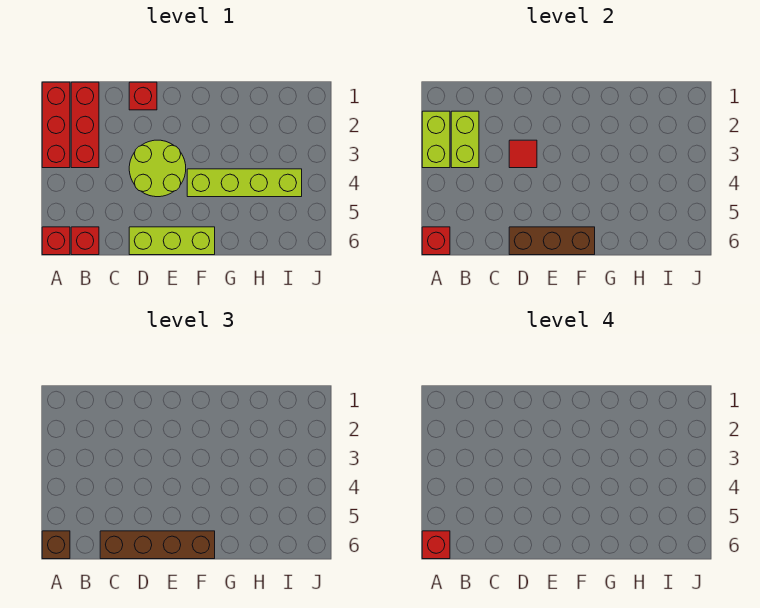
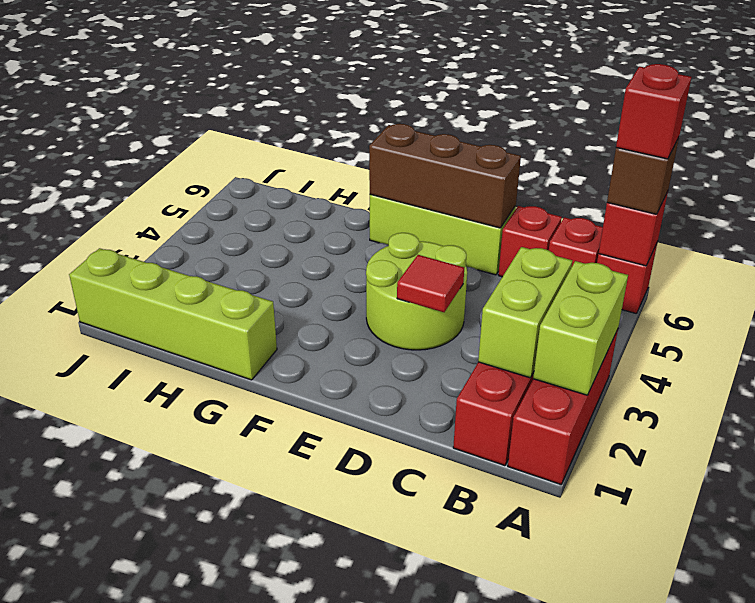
brown brick C6:F6 level 3 -> none
red brick D1 level 1 -> red brick C6 level 1
lime brick F4:I4 level 1 -> lime brick G1:J1 level 1

